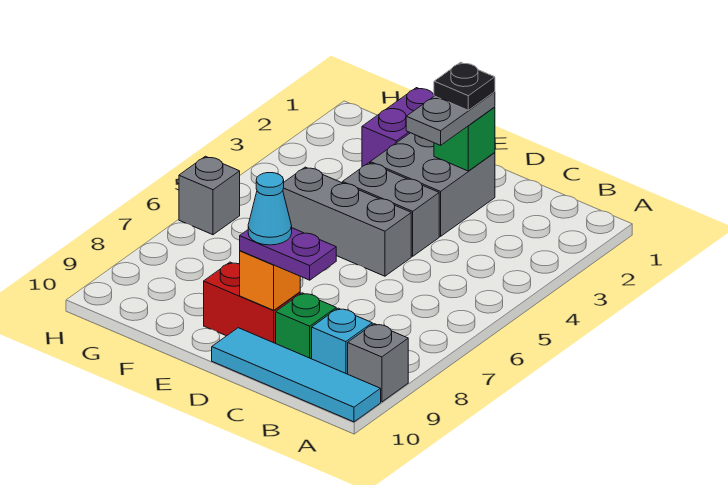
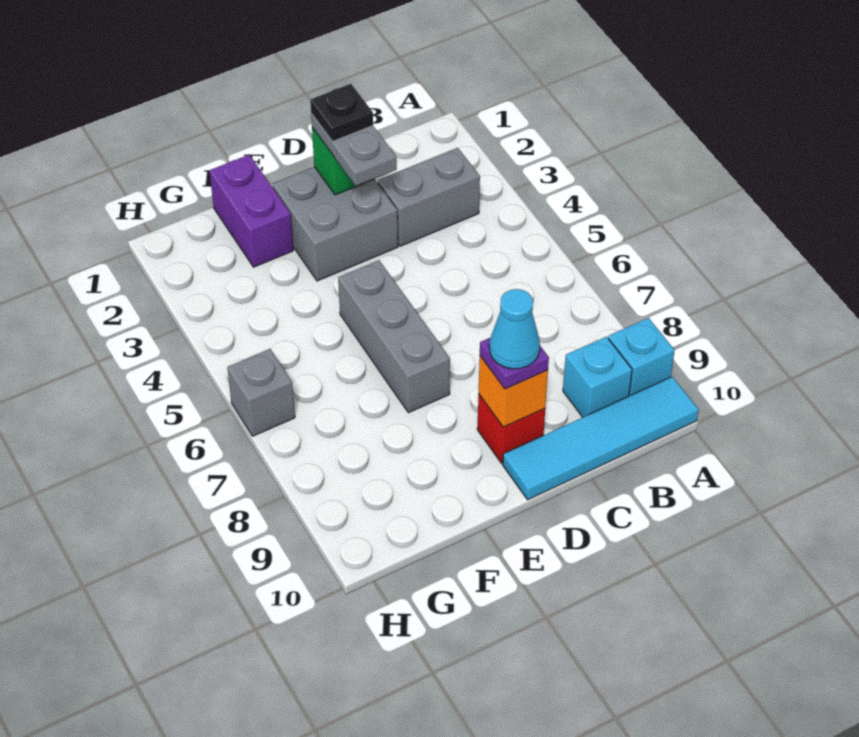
grey brick A9 level 1 -> cyan brick A9 level 1
green brick C9 level 1 -> none
purple plate C9:D9 level 3 -> purple plate D9 level 3
grey brick D4:E4 level 1 -> grey brick B3:C3 level 1
grey brick D5:F5 level 1 -> grey brick E5:E7 level 1
red brick D9:E9 level 1 -> red brick D9 level 1

